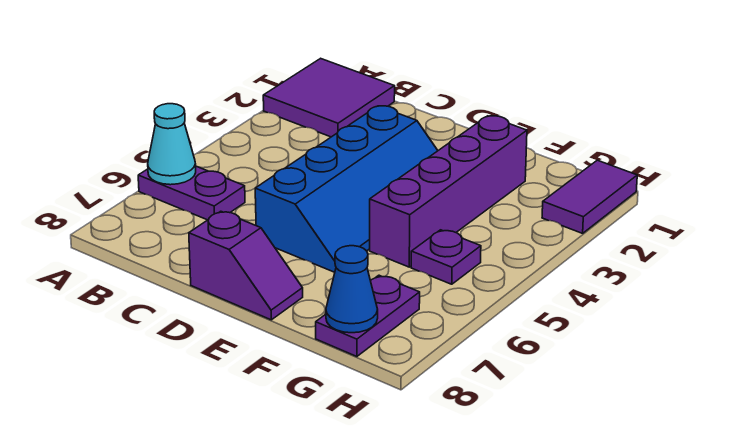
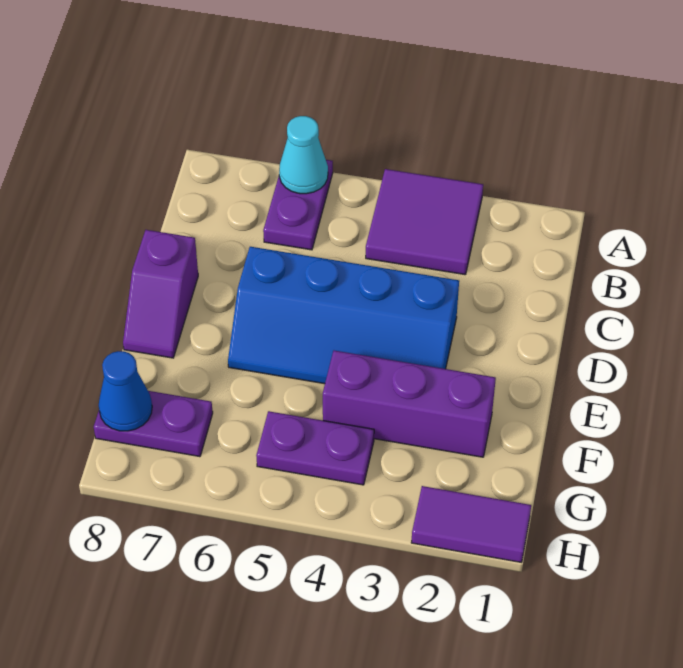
purple tile A1:B2 level 1 -> purple tile A3:B4 level 1
purple brick F2:F5 level 1 -> purple brick F2:F4 level 1
purple plate G5 level 1 -> purple plate G4:G5 level 1

